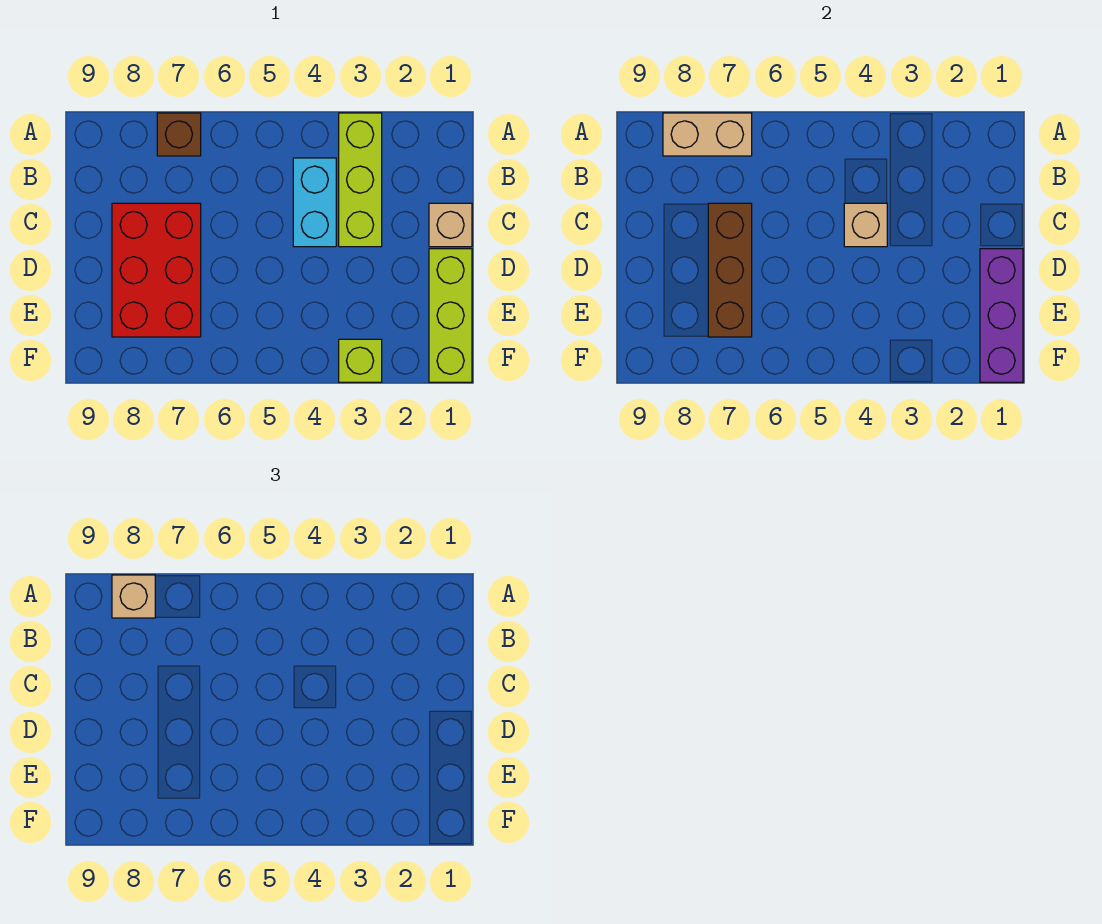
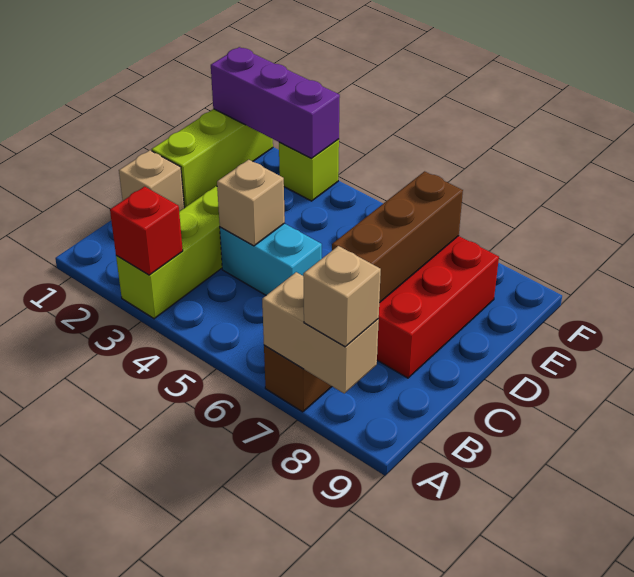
none -> red brick A3 level 2
cyan brick B4:C4 level 1 -> cyan brick C4:C5 level 1
purple brick D1:F1 level 2 -> purple brick F1:F3 level 2

